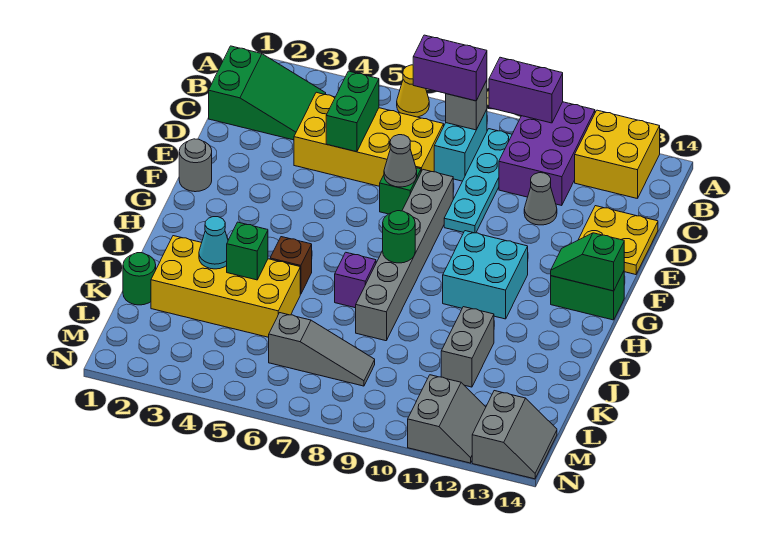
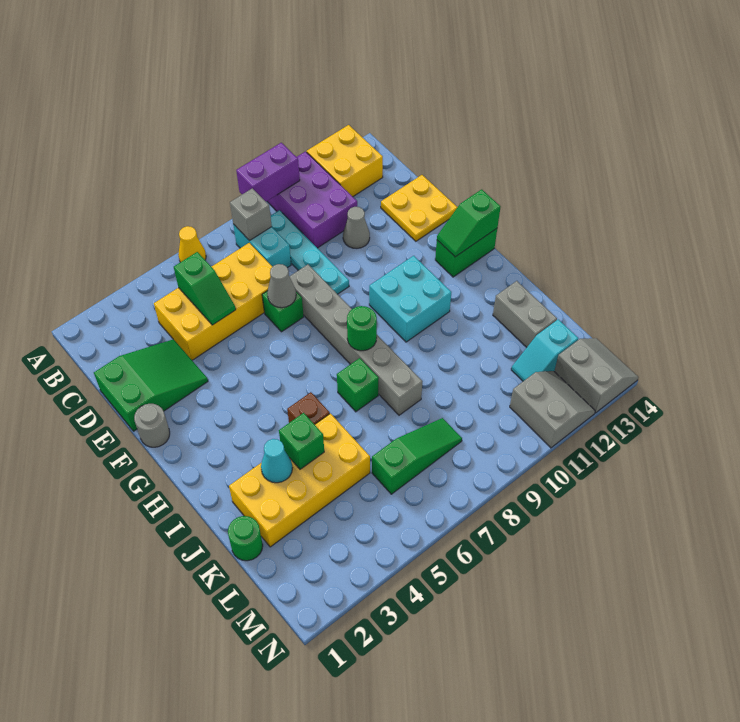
green slope B1:C3 level 1 top 1 -> green slope D1:E3 level 1 top 1
purple brick B7:B8 level 3 -> none
green brick C5:D5 level 2 -> green slope C5:D5 level 2 top C
purple brick I7 level 1 -> green brick I7 level 1
grey brick J11:K11 level 1 -> grey brick J13:K13 level 1
grey slope L6:L8 level 1 top 6 -> green slope L6:L8 level 1 top 6
none -> cyan slope L12:L13 level 1 top 13

